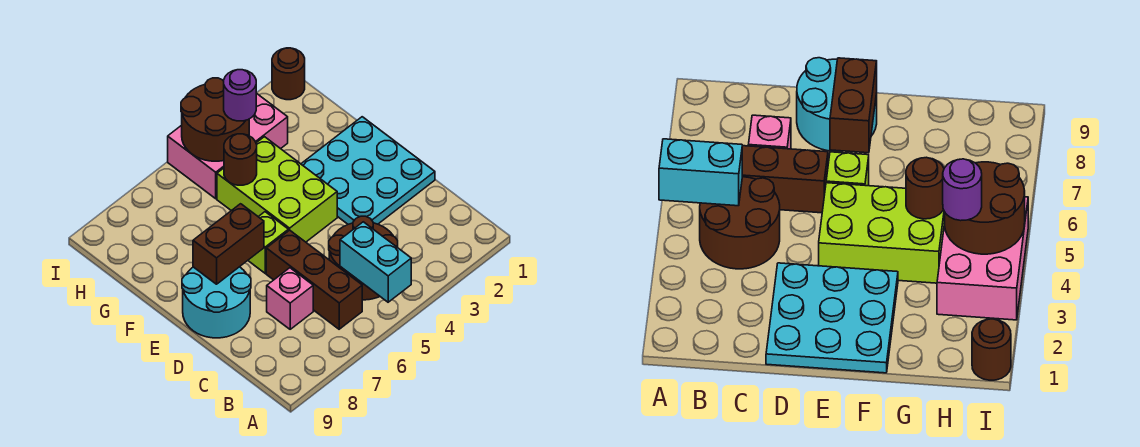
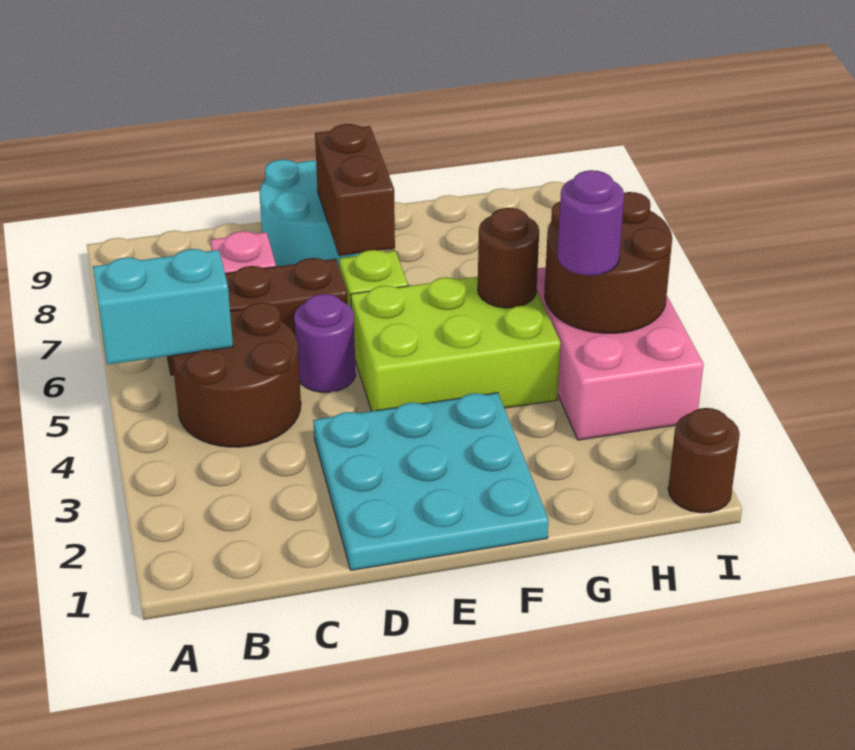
none -> purple round brick D5 level 1

